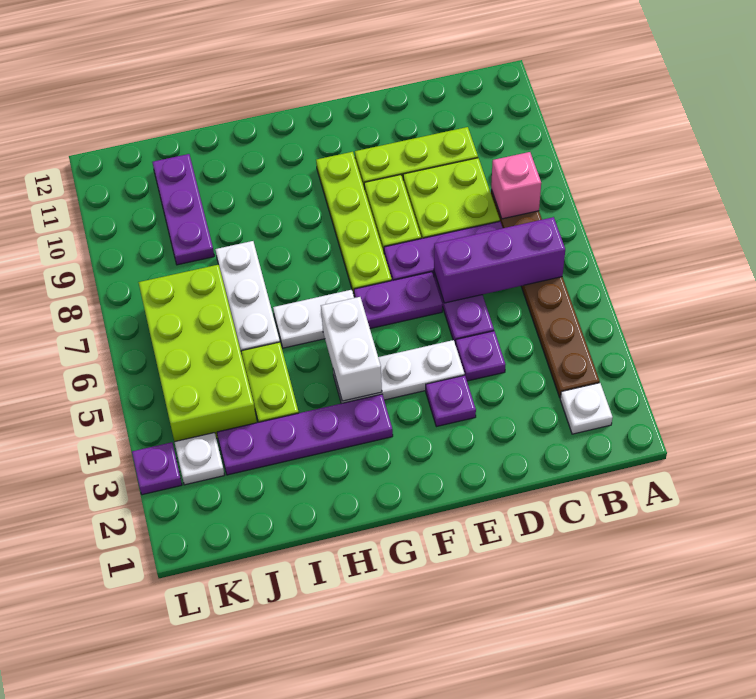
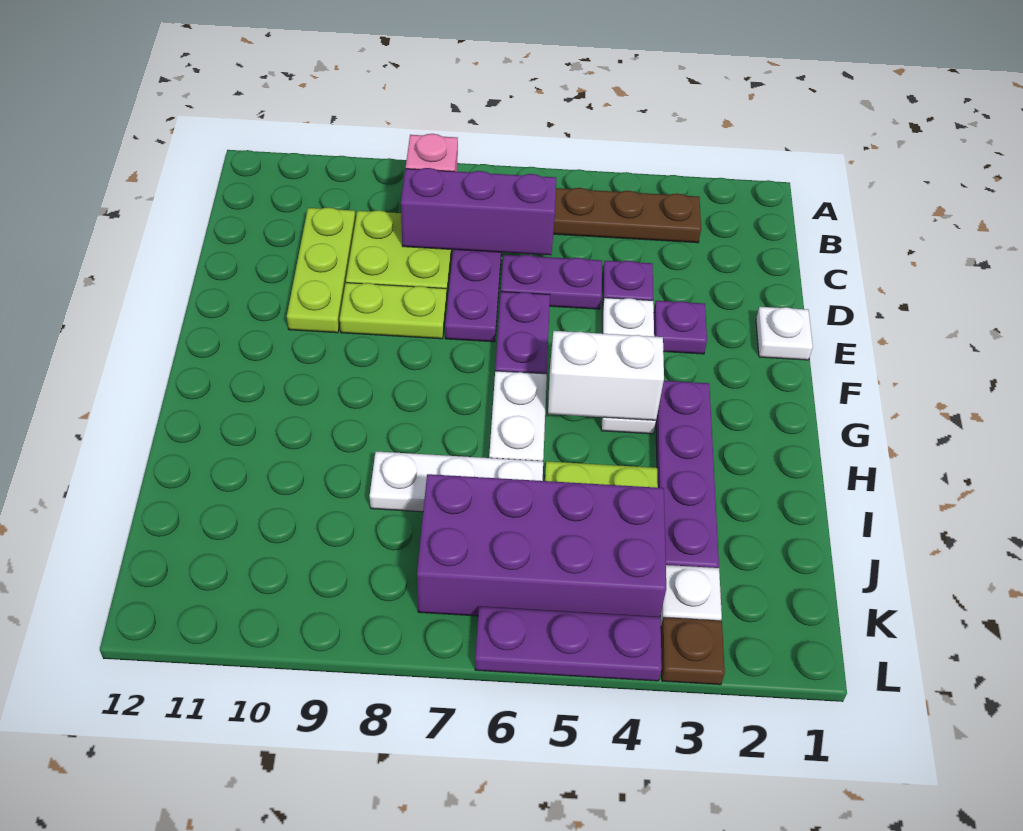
white plate B2 level 1 -> white plate E1 level 1
purple brick B6:D6 level 2 -> purple brick C6:C8 level 2
lime plate F7:F10 level 1 -> none
lime brick J4:K7 level 1 -> purple brick J4:K7 level 1
purple plate J9:J11 level 1 -> purple plate L4:L6 level 1
purple plate L3 level 1 -> brown plate L3 level 1

